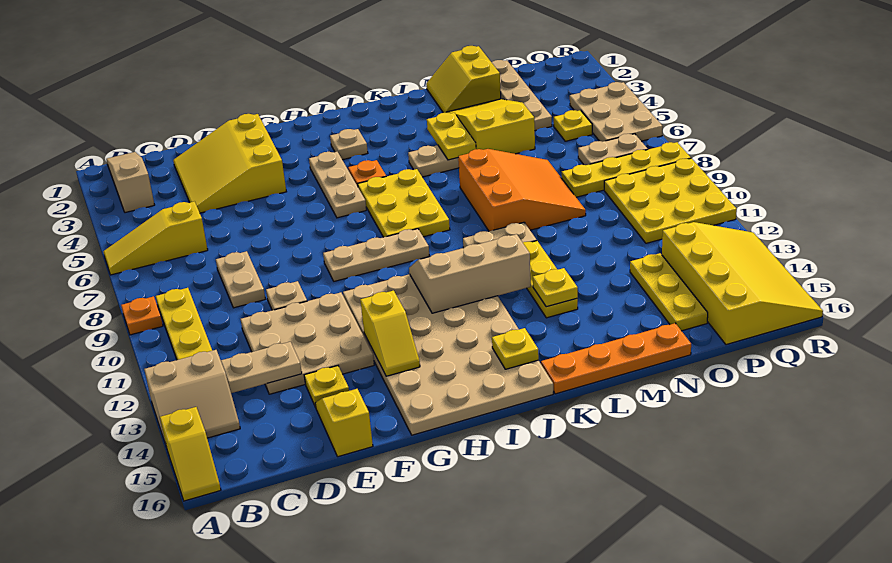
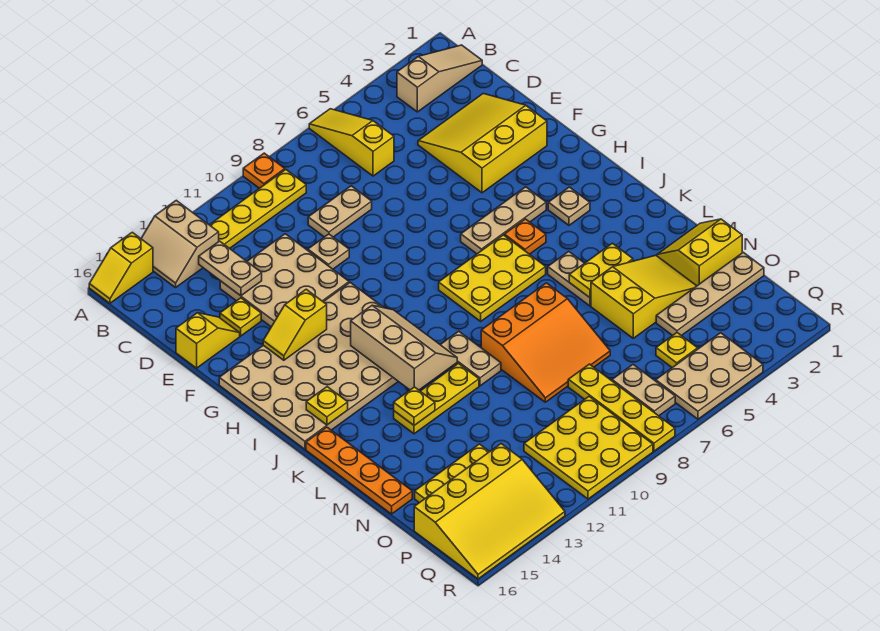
tan plate G9:I9 level 1 -> none

